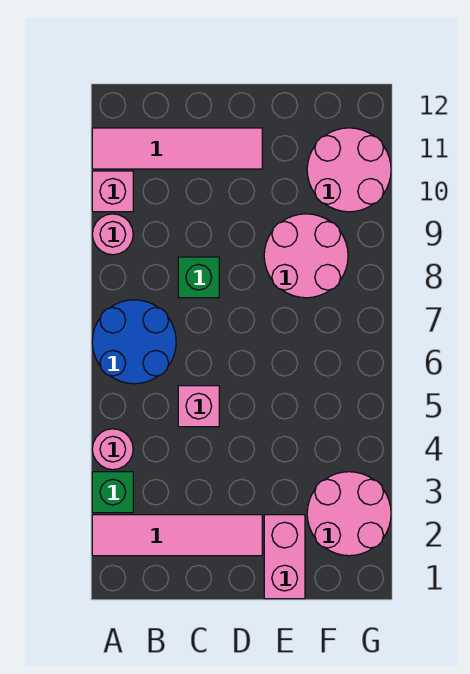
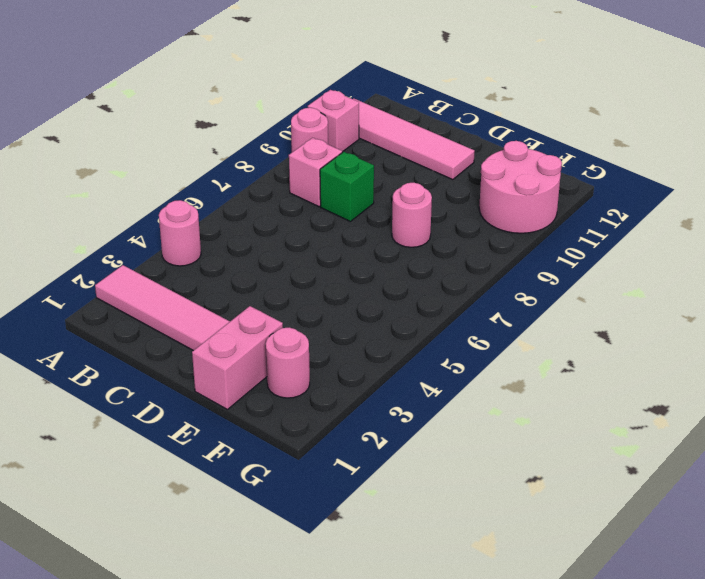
green brick A3 level 1 -> none
blue round brick A6:B7 level 1 -> none
pink brick C5 level 1 -> pink brick B8 level 1
pink round brick E8:F9 level 1 -> pink round brick E8 level 1
pink round brick F2:G3 level 1 -> pink round brick F2 level 1

